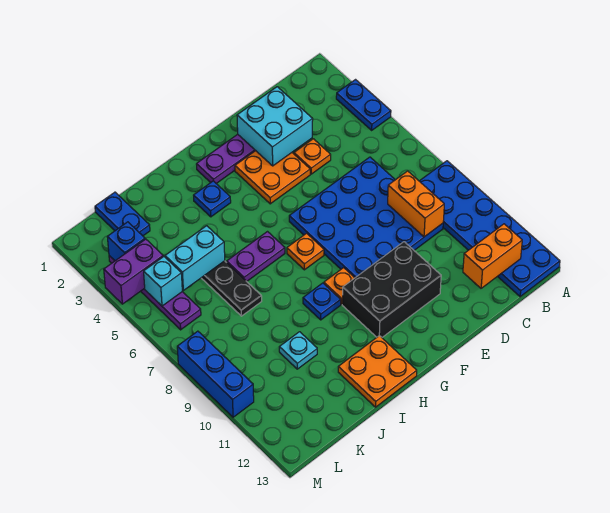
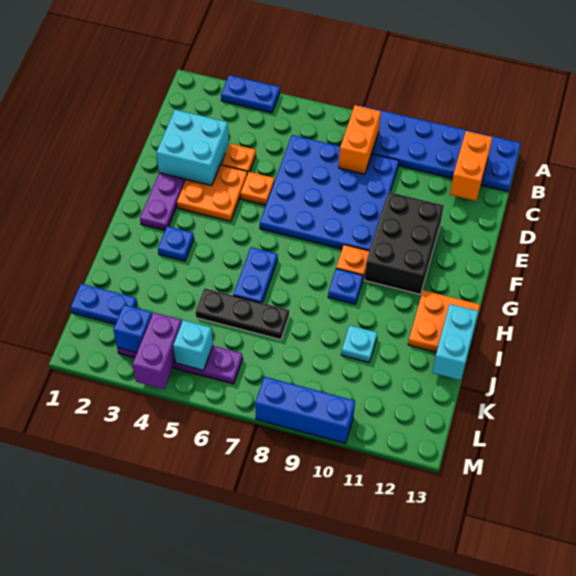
orange brick C8:C9 level 2 -> orange brick B8:C8 level 2
orange plate G7 level 1 -> orange plate E5 level 1
purple plate H6:I6 level 1 -> blue plate H6:I6 level 1
cyan brick J5:K5 level 2 -> cyan brick I13:J13 level 2

